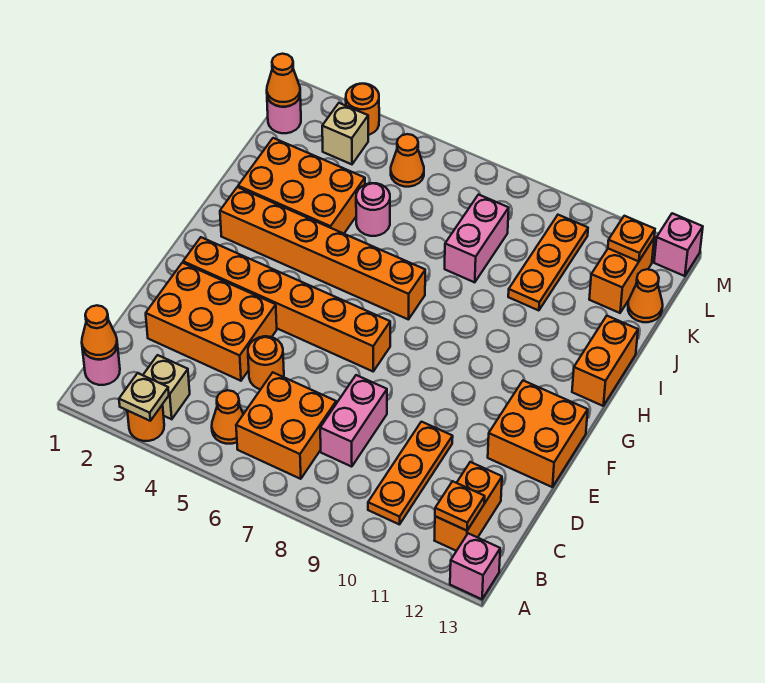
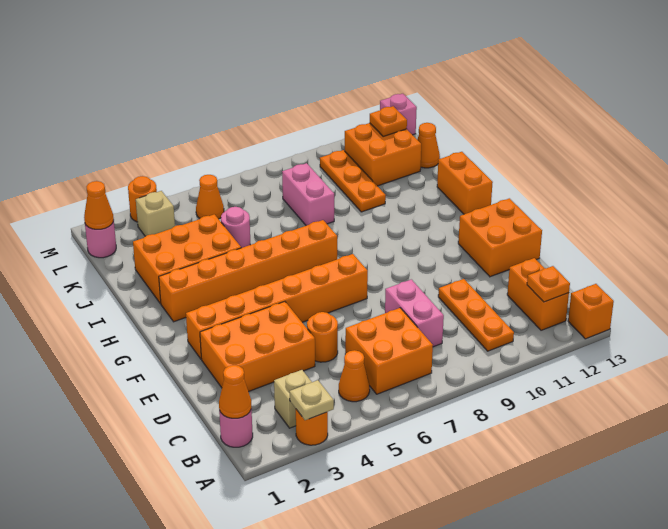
pink brick A13 level 1 -> orange brick A13 level 1
orange brick K12:L12 level 1 -> orange brick K11:L12 level 1

